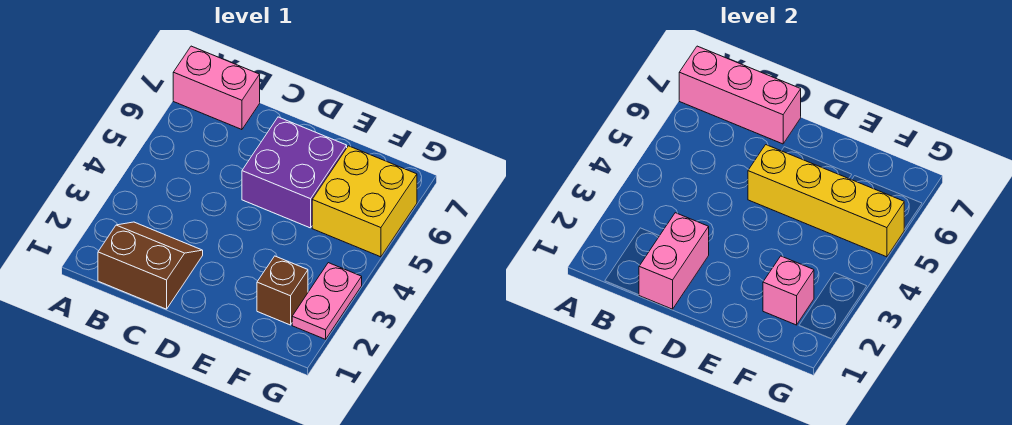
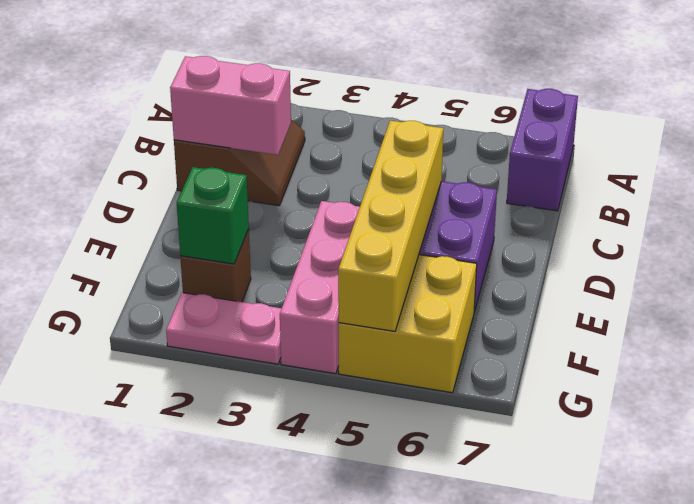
pink brick A7:B7 level 1 -> purple brick A7:B7 level 1
pink brick A7:C7 level 2 -> pink brick E4:G4 level 1
pink brick F2 level 2 -> green brick F2 level 2

